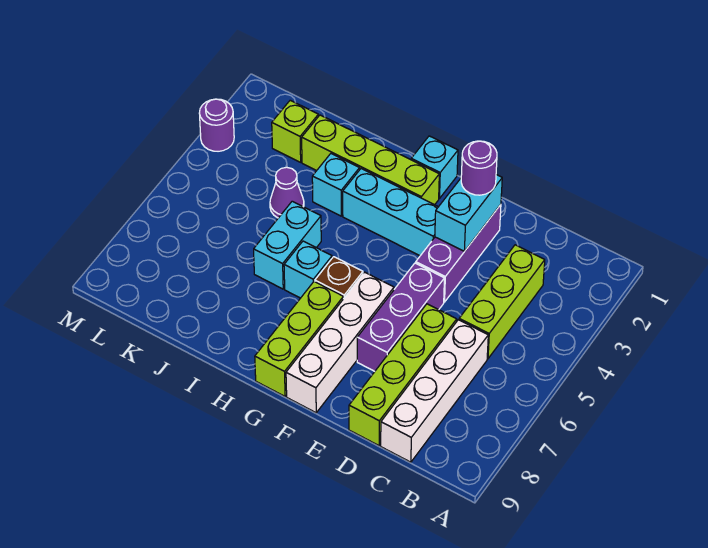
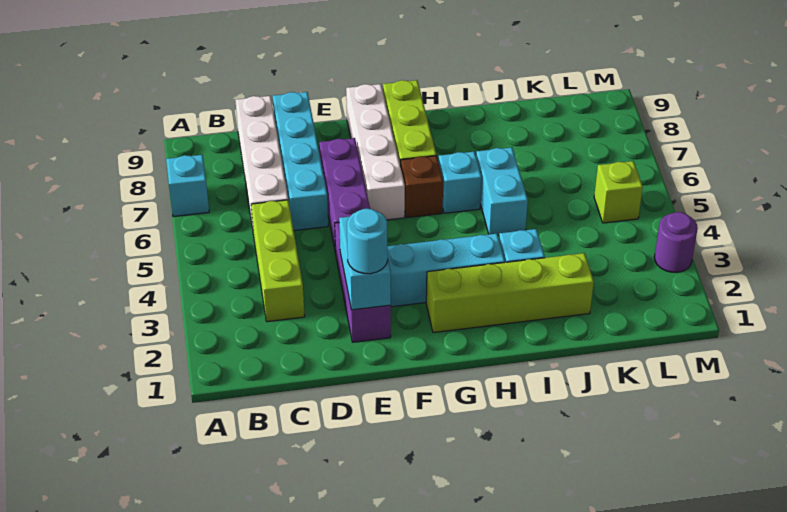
lime brick D6:D9 level 1 -> cyan brick D6:D9 level 1
purple round brick E2 level 3 -> cyan round brick E2 level 3
cyan brick G1 level 1 -> cyan brick A7 level 1
purple cone J4 level 1 -> none
lime brick K2 level 1 -> lime brick L5 level 1

